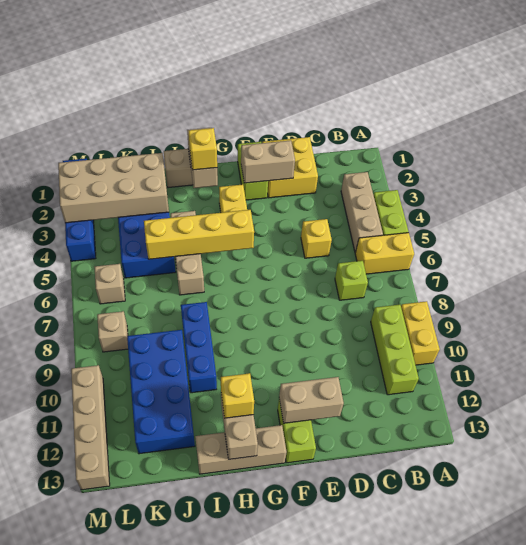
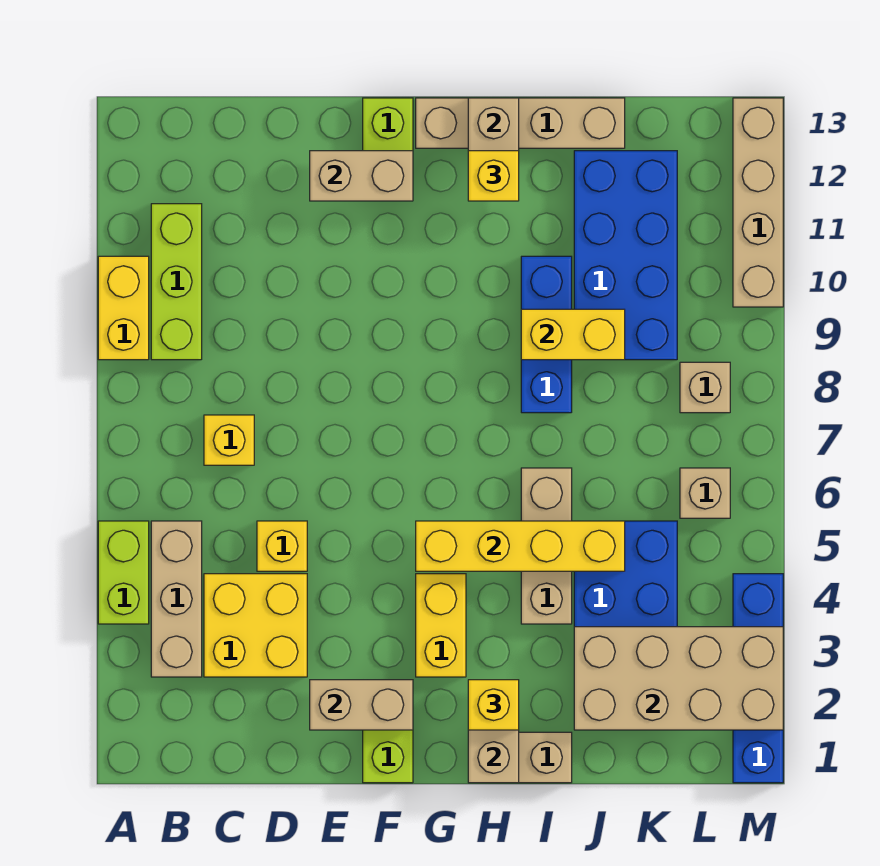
yellow brick A6:B6 level 1 -> yellow brick I9:J9 level 2
lime brick C7 level 1 -> yellow brick C7 level 1
yellow brick D1:E2 level 1 -> yellow brick C3:D4 level 1
tan brick G13:I13 level 1 -> tan brick G13:J13 level 1

